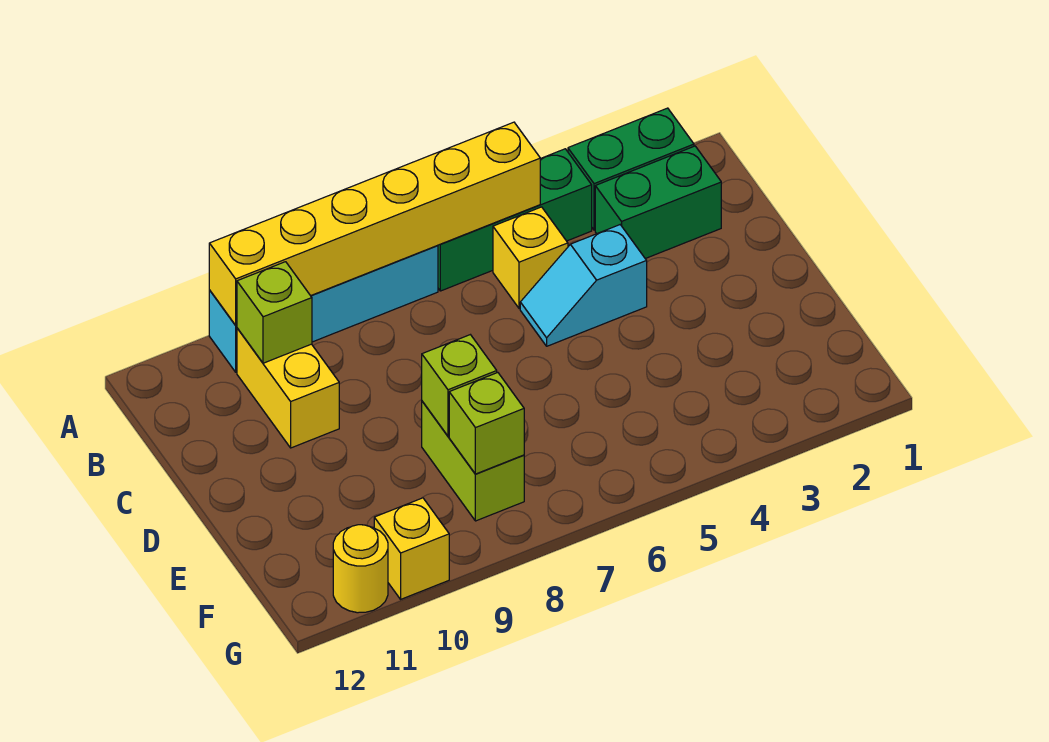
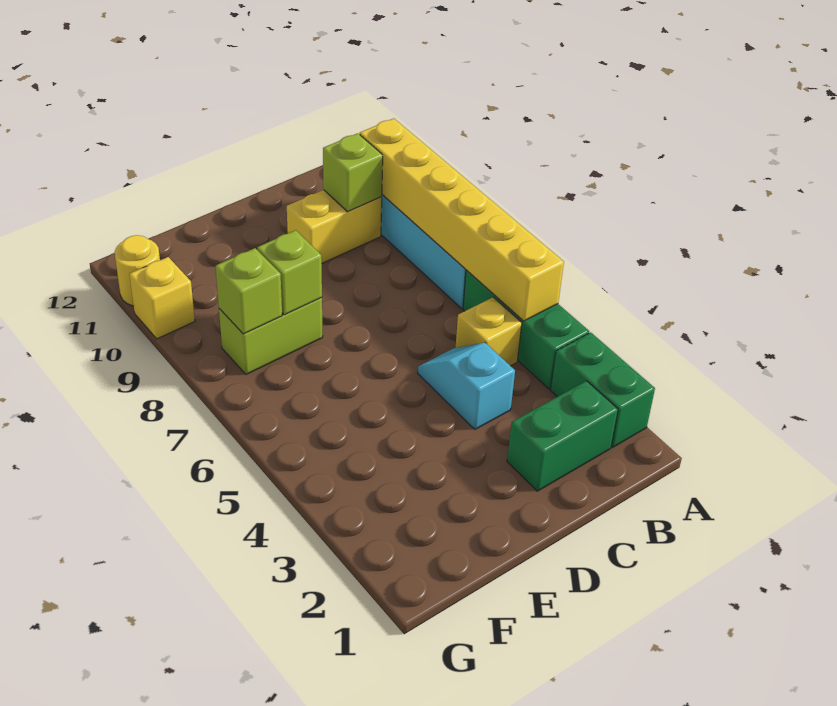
green brick B2:B3 level 1 -> green brick B2:C2 level 1

